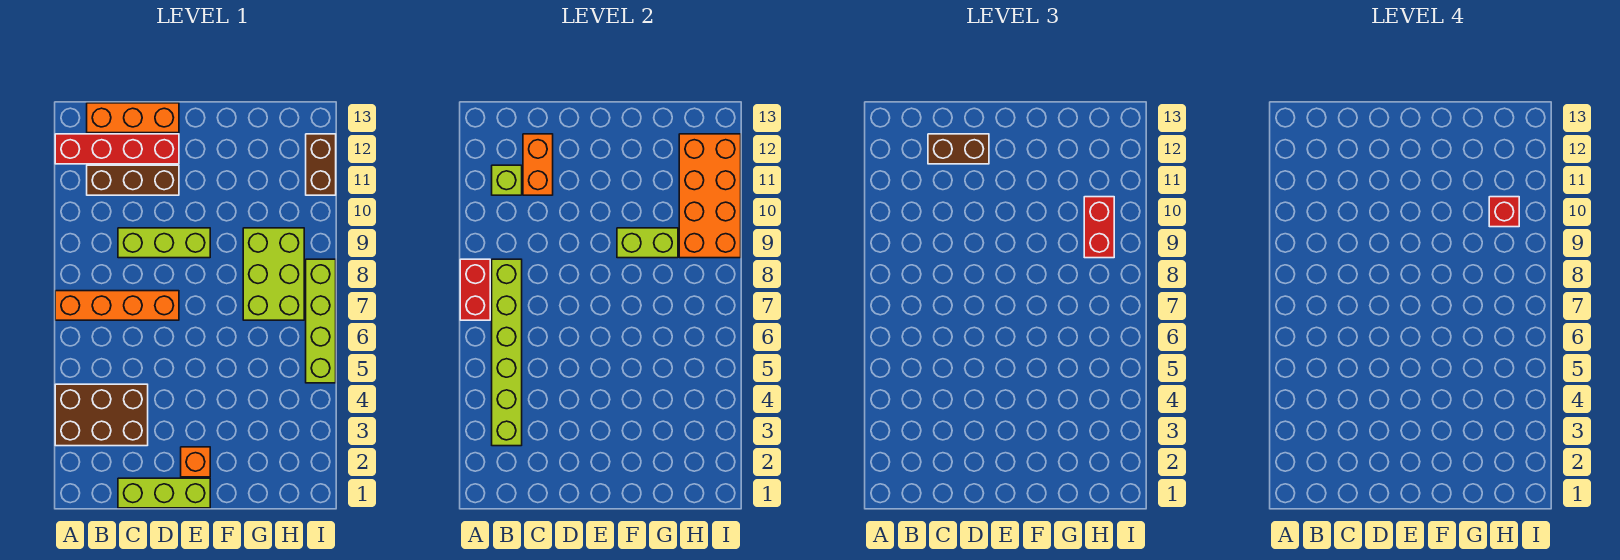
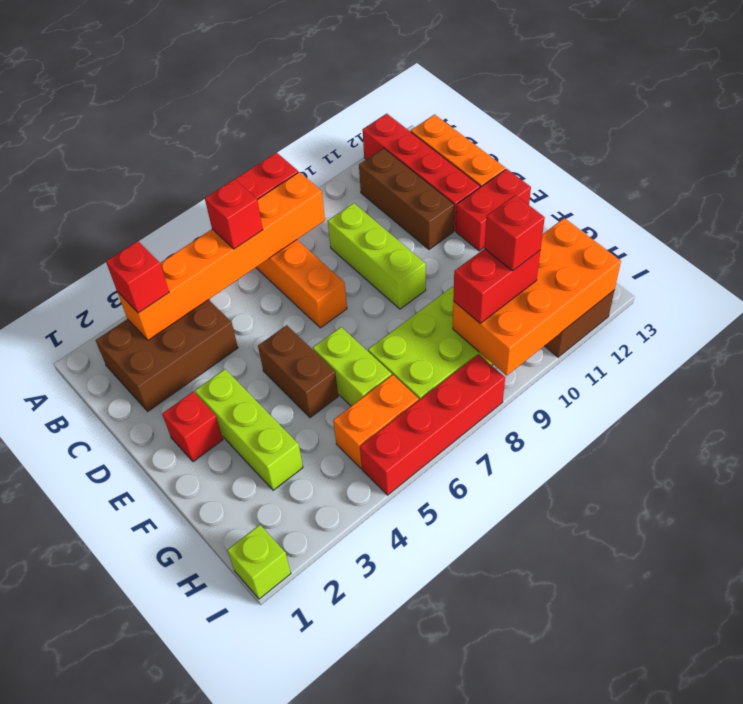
brown brick A3:C4 level 1 -> brown brick B2:C4 level 1
lime brick B3:B8 level 2 -> orange brick B3:B8 level 2
none -> red brick B3 level 3
none -> red brick B6 level 3
lime brick B11 level 2 -> lime brick I1 level 1
lime brick C1:E1 level 1 -> lime brick E3:G3 level 1
orange brick C11:C12 level 2 -> orange brick H5:H6 level 1
brown brick C12:D12 level 3 -> brown brick E5:F5 level 1
orange brick E2 level 1 -> red brick E2 level 1
none -> red brick E12:E13 level 1
lime brick F9:G9 level 2 -> lime brick F6:G6 level 1
lime brick I5:I8 level 1 -> red brick I5:I8 level 1

